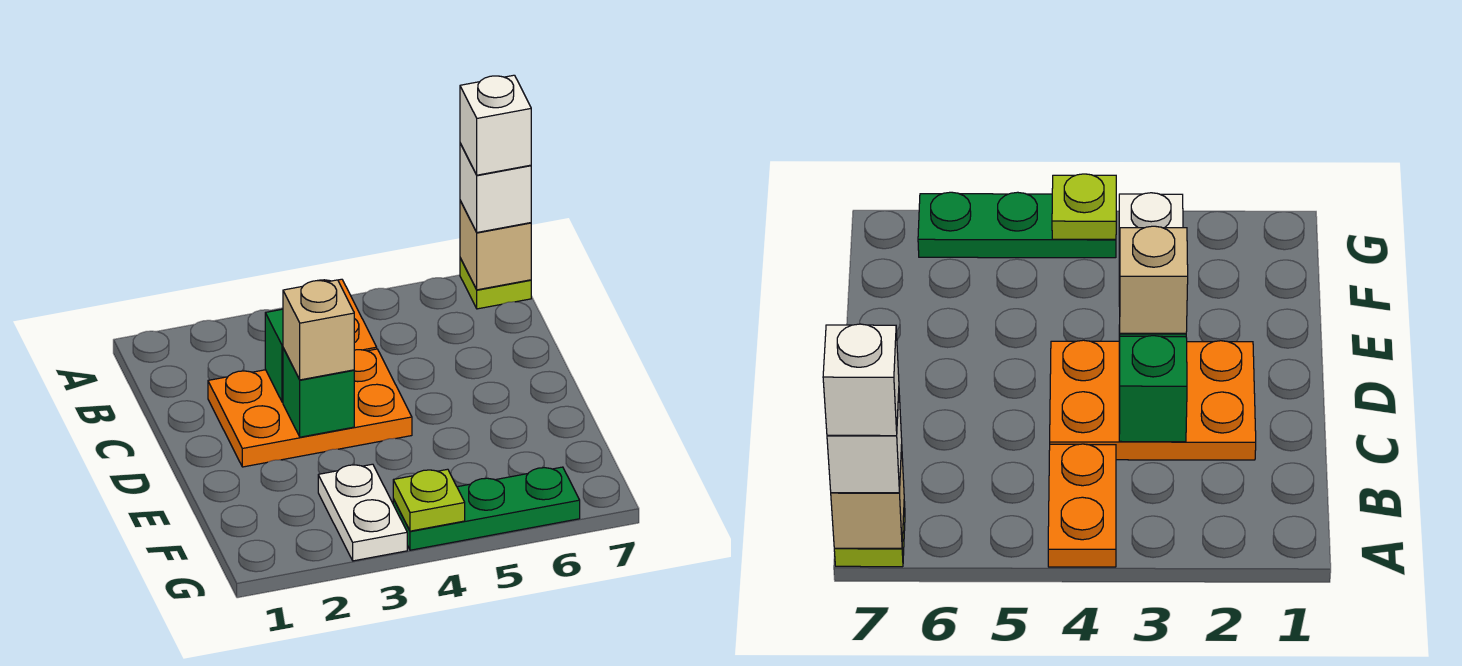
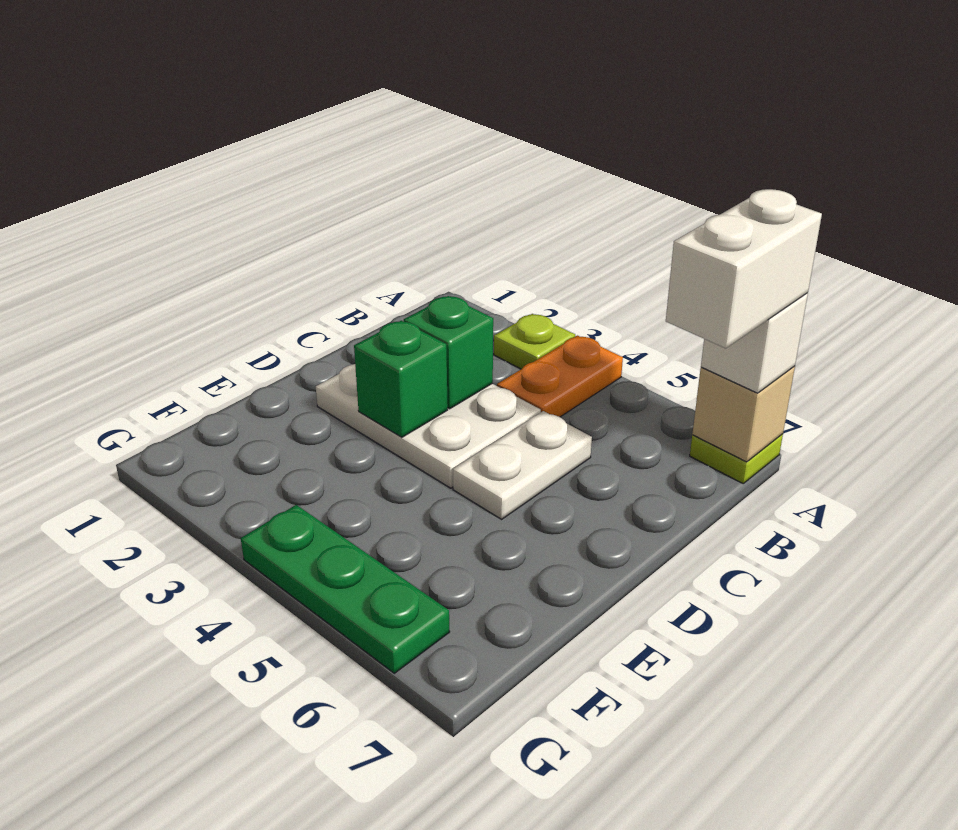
white brick A7 level 4 -> white brick A7:B7 level 4
orange plate C2:D4 level 1 -> white plate C2:D4 level 1
tan brick D3 level 3 -> none
white plate F3:G3 level 1 -> white plate C5:D5 level 1
lime plate G4 level 2 -> lime plate A3 level 1

